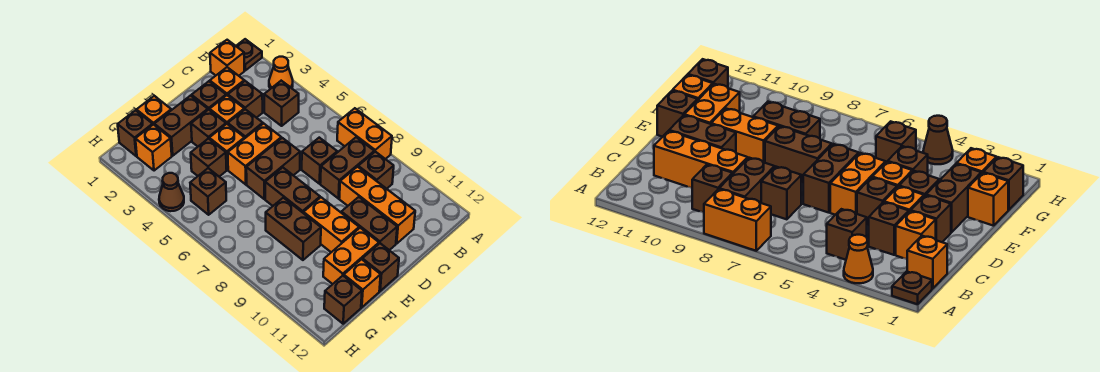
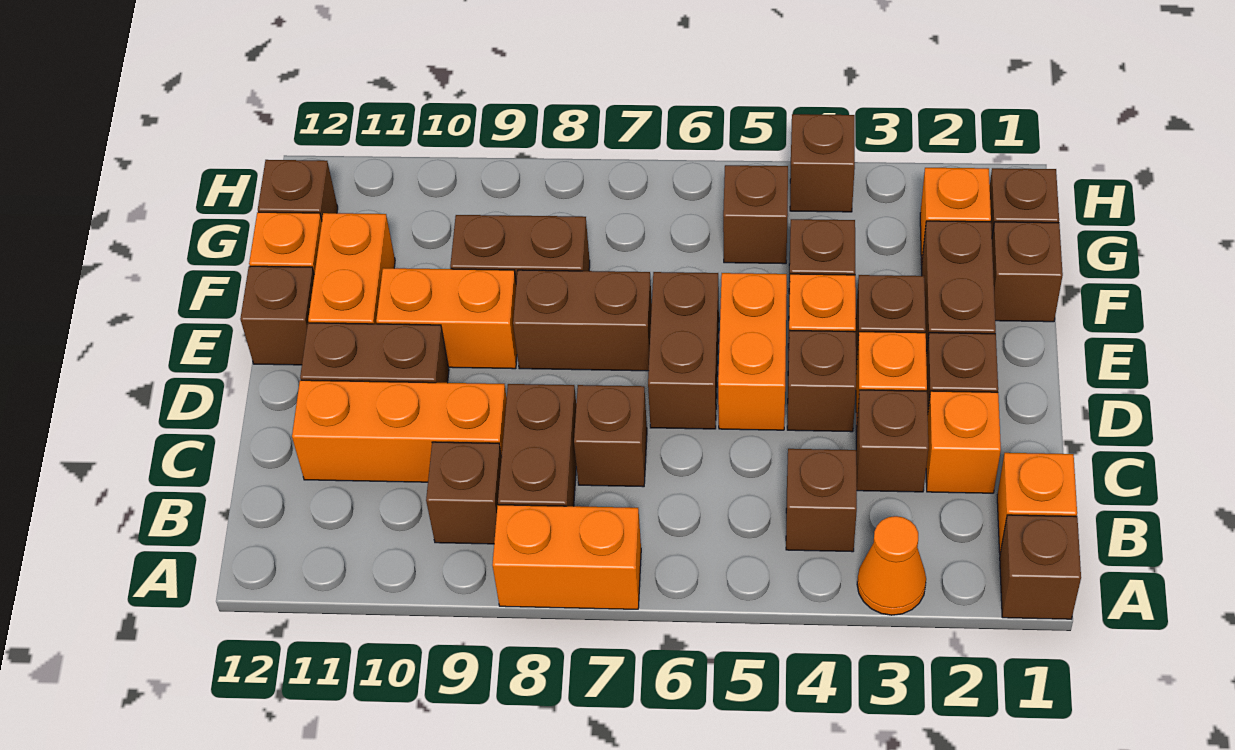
brown plate A1 level 1 -> brown brick A1 level 1
orange brick F1 level 1 -> brown brick F1 level 1
brown cone H4 level 1 -> brown brick H4 level 1

